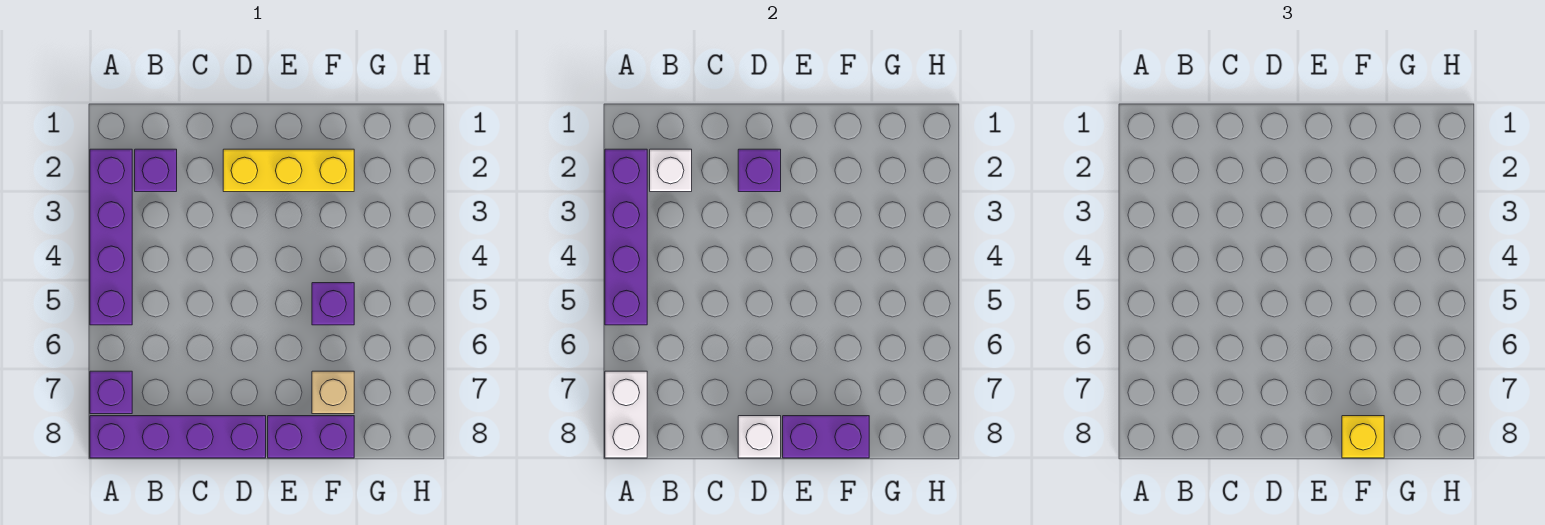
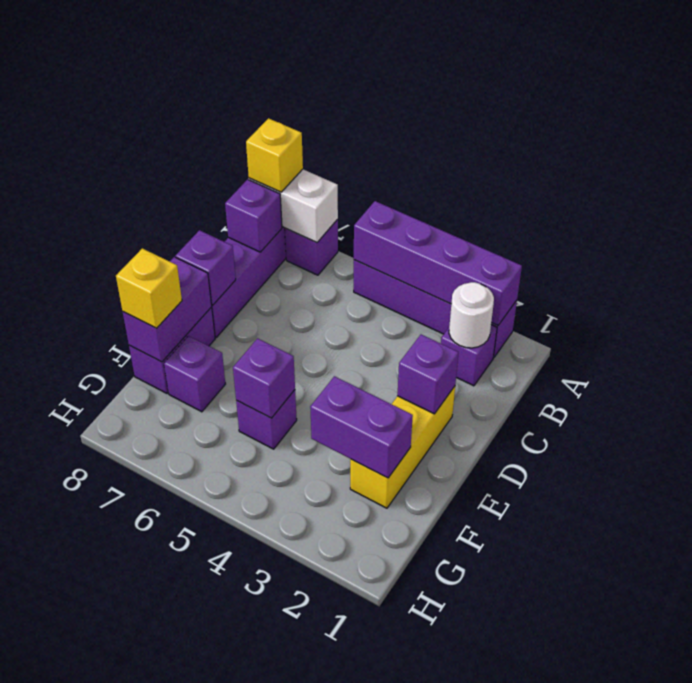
none -> yellow brick A8 level 3
white brick B2 level 2 -> white round brick B2 level 2
none -> purple brick B8 level 2
white brick D8 level 2 -> purple brick D8 level 2
none -> purple brick F2:F3 level 2
none -> purple brick F5 level 2
tan brick F7 level 1 -> purple brick F7 level 1

